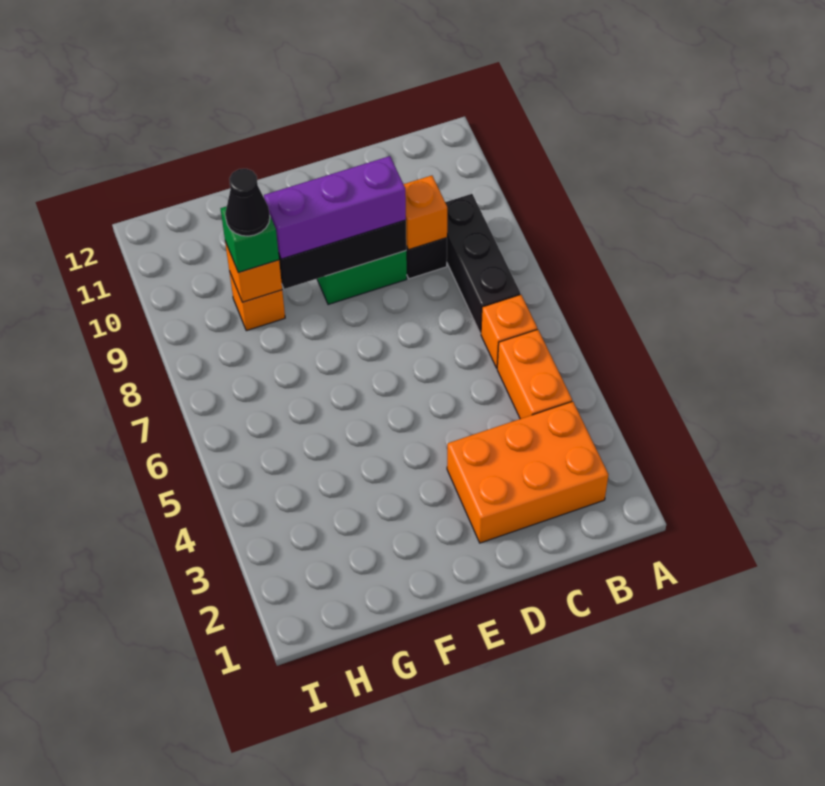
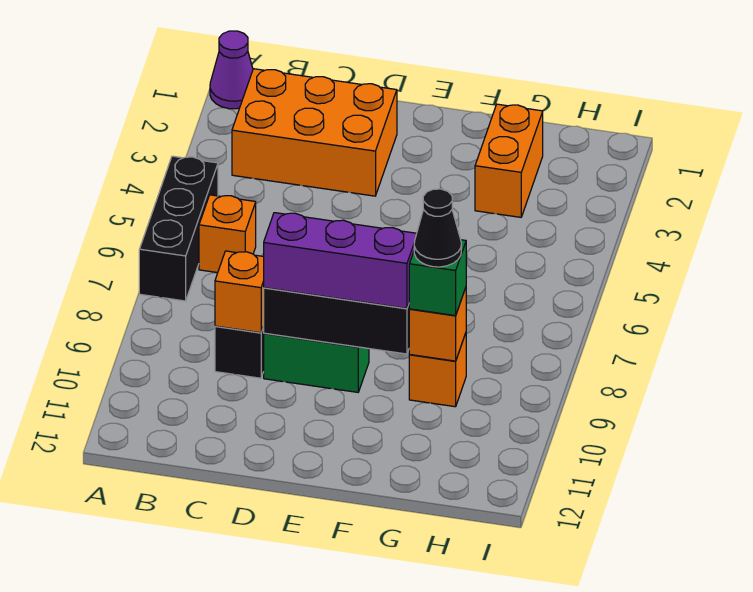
none -> purple cone A1 level 1
orange brick B4:B5 level 1 -> orange brick G2:G3 level 1
black brick B7:B9 level 1 -> black brick A5:A7 level 1

